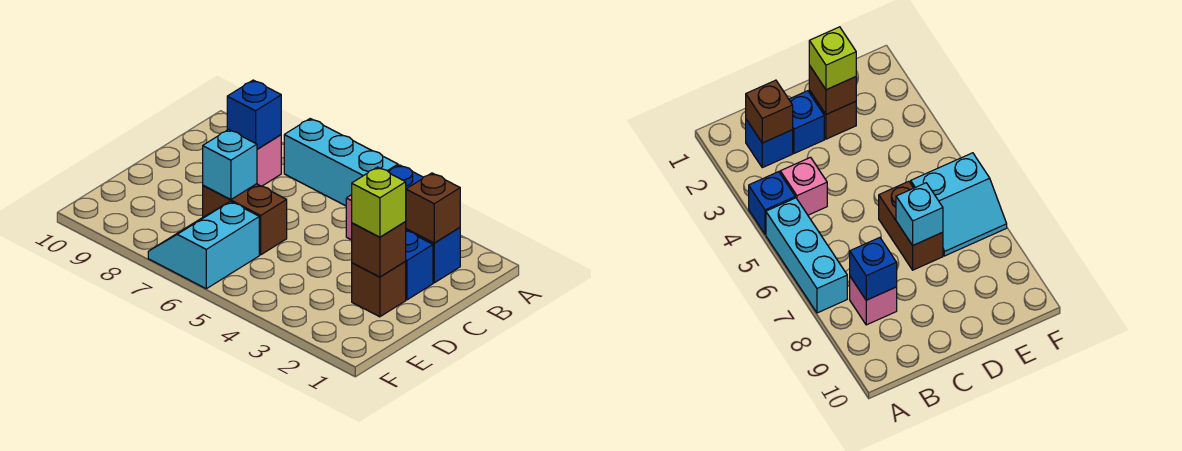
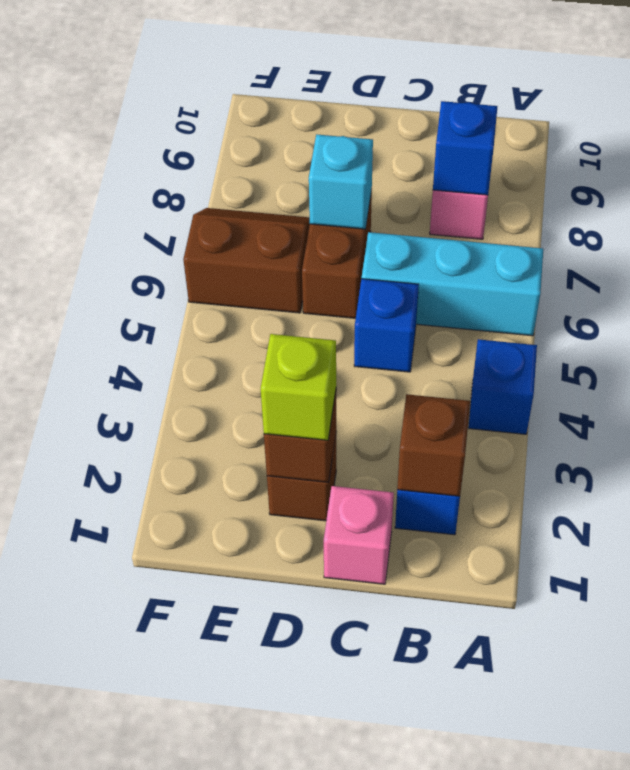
cyan brick A5:A7 level 1 -> cyan brick A6:C6 level 1
pink brick B4 level 1 -> pink brick C1 level 1
blue brick C2 level 1 -> blue brick C5 level 1
cyan slope E6:F7 level 1 top 6 -> brown slope E6:F7 level 1 top 6

